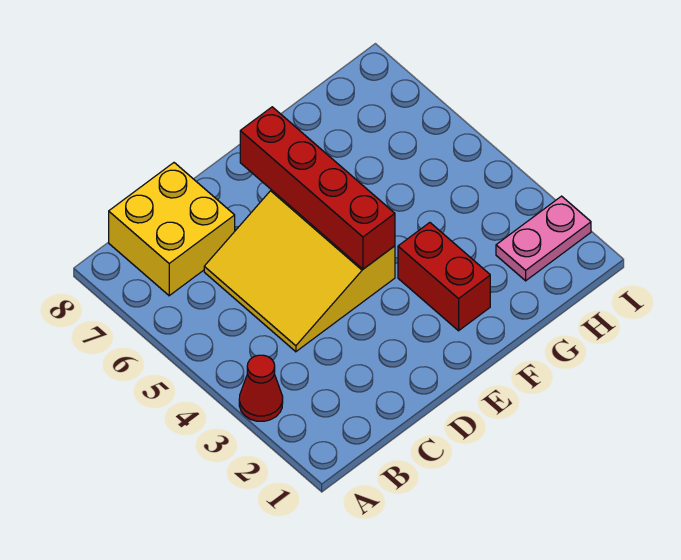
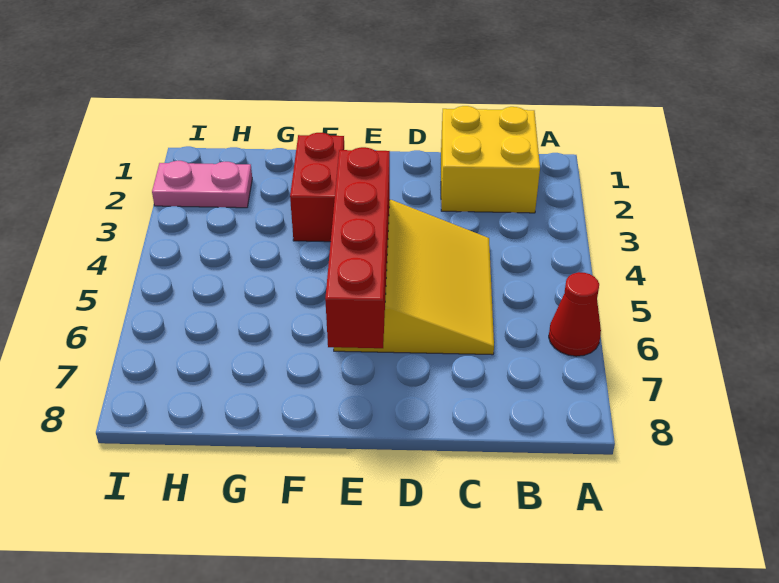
red cone A3 level 1 -> red cone A6 level 1
yellow brick B7:C8 level 1 -> yellow brick B1:C2 level 1

